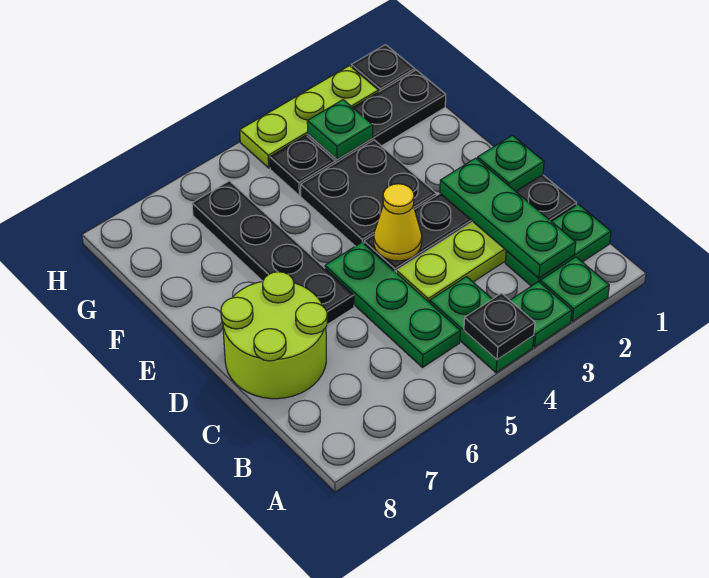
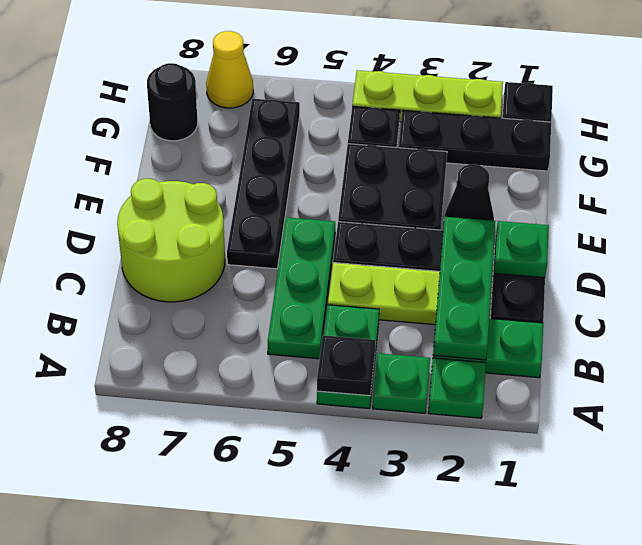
yellow cone D4 level 2 -> yellow cone H7 level 1
none -> black cone E2 level 1
green plate G3 level 2 -> none
none -> black round brick G8 level 1

